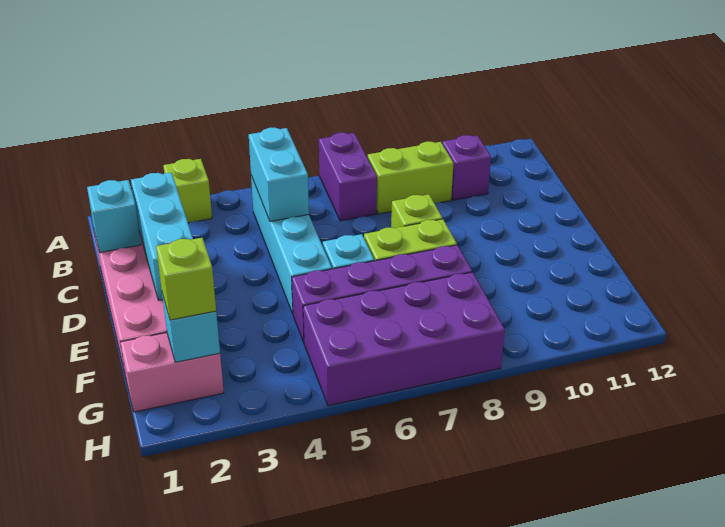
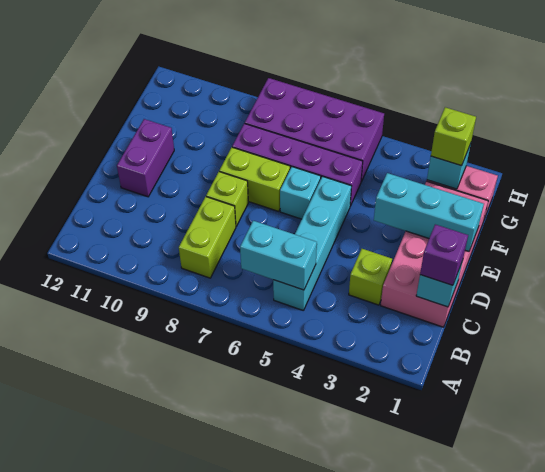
lime brick A3 level 1 -> lime brick C3 level 1
purple brick A7:B7 level 1 -> purple brick D11:E11 level 1
cyan brick B5:C5 level 2 -> cyan brick B5:B6 level 2
lime brick B8:B9 level 1 -> lime brick B8:C8 level 1
purple brick B10 level 1 -> purple brick C1 level 3
cyan brick C2:E2 level 2 -> cyan brick E1:E3 level 2

